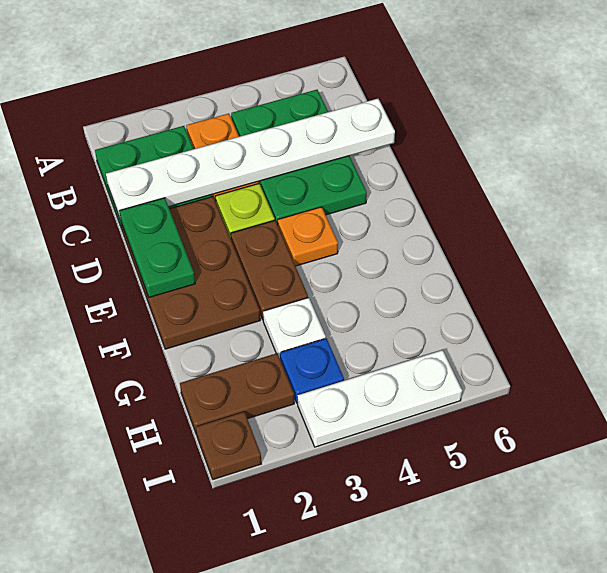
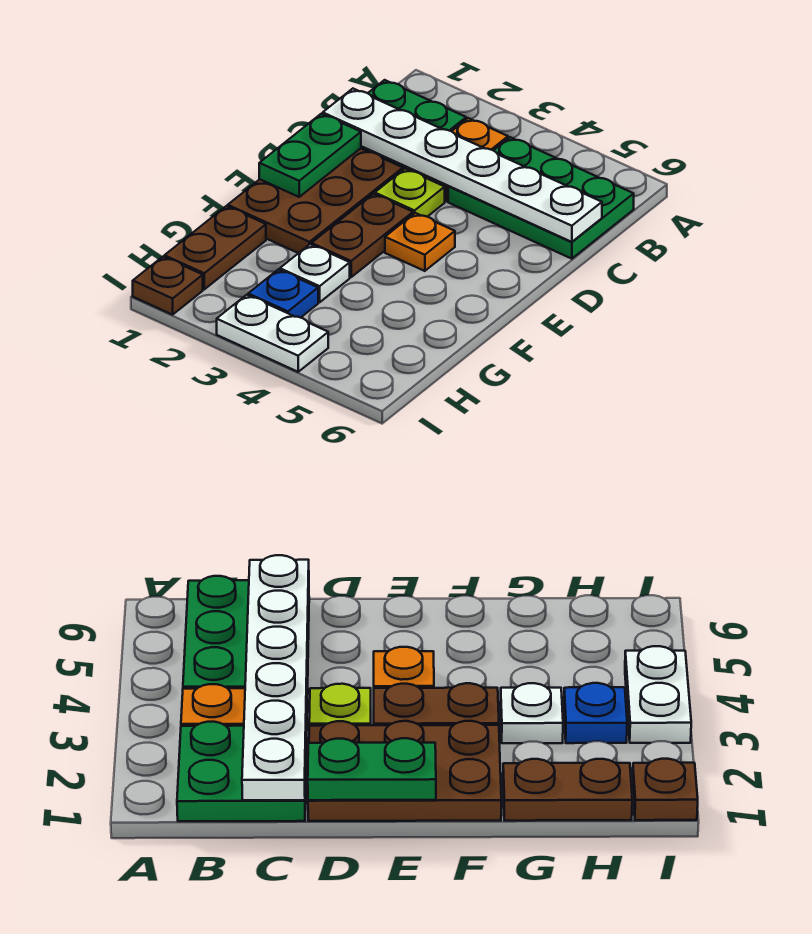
green plate B4:D5 level 1 -> green plate B4:C6 level 1
brown plate H1:H2 level 1 -> brown plate G1:H1 level 1
white plate I3:I5 level 1 -> white plate I3:I4 level 1

